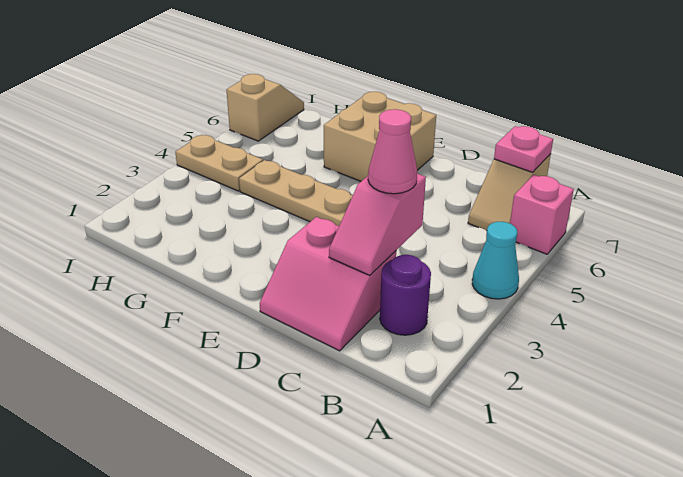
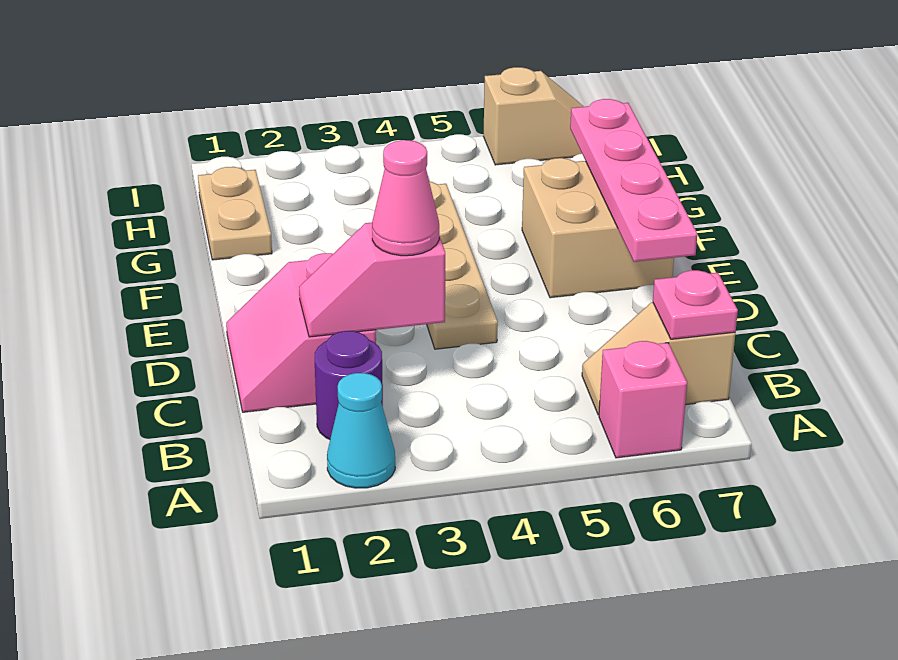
cyan cone A4 level 1 -> cyan cone A2 level 1
none -> pink plate D7:G7 level 2
tan plate H4:I4 level 1 -> tan plate G1:H1 level 1

